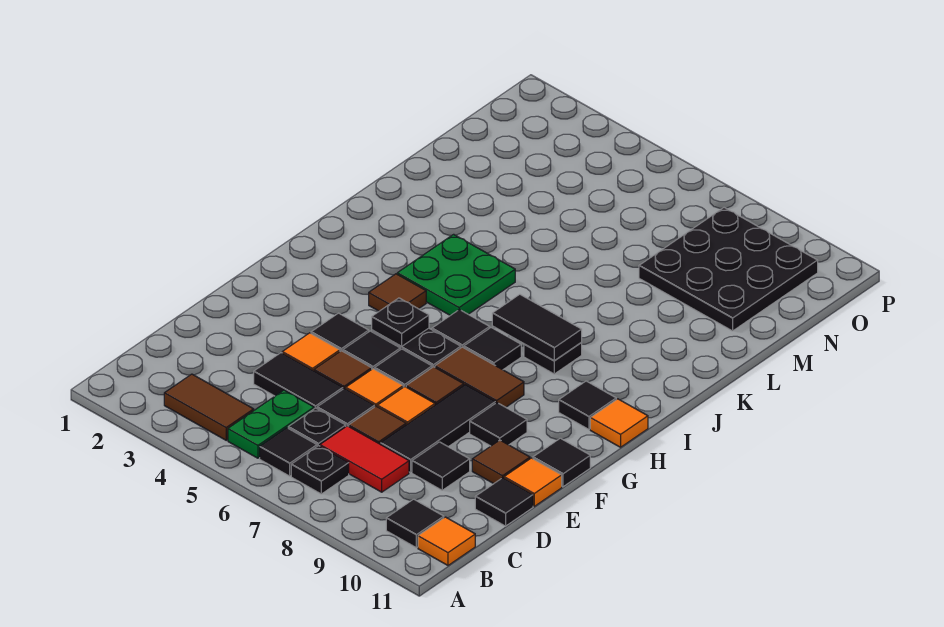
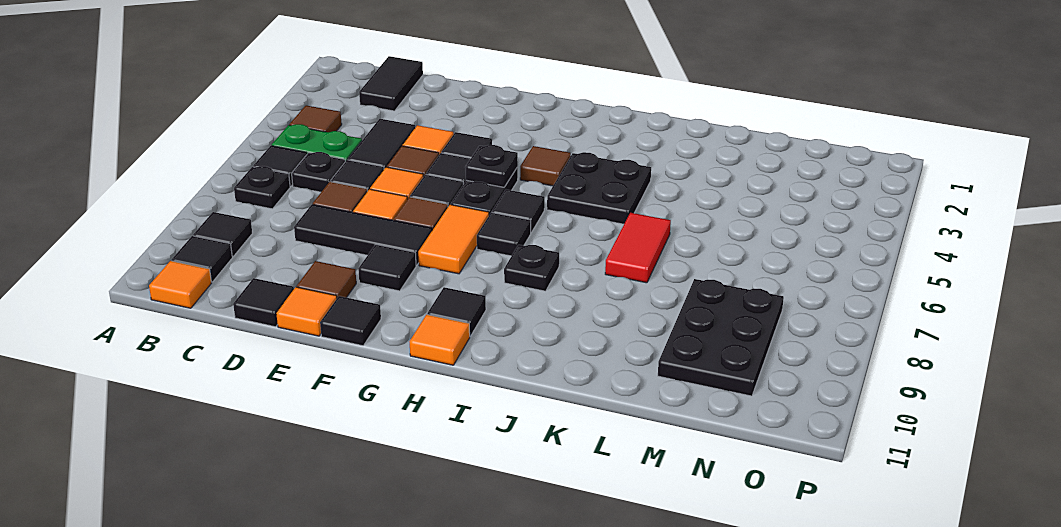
brown tile B3:B4 level 1 -> brown tile B4 level 1
red tile C7:C8 level 1 -> red tile K6:K7 level 1
black tile D9 level 1 -> black tile B9 level 1
brown tile G7:G8 level 1 -> orange tile G7:G8 level 1
green plate I4:J5 level 1 -> black plate I4:J5 level 1
black tile I7:I8 level 2 -> black tile C1:C2 level 1
black plate M8:O10 level 1 -> black plate M8:N10 level 1

